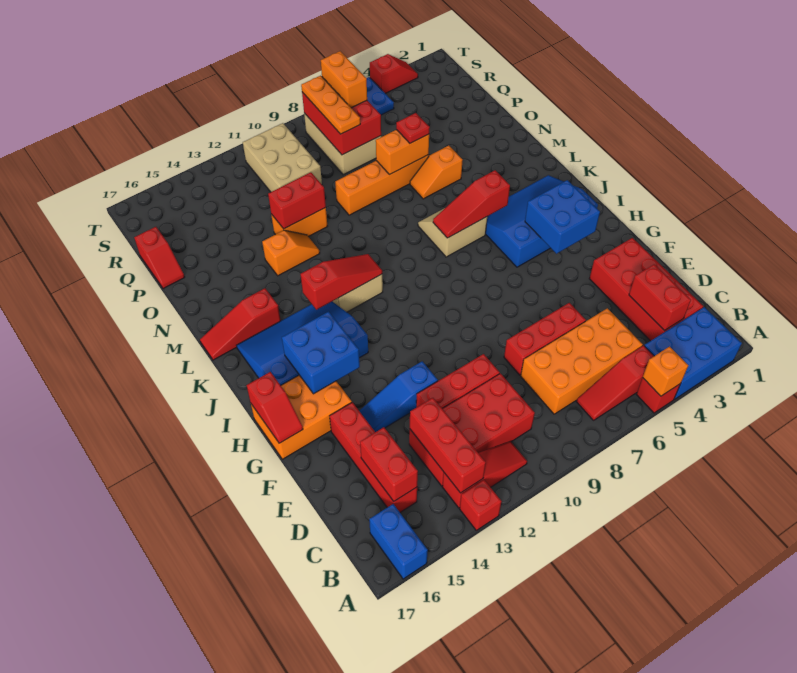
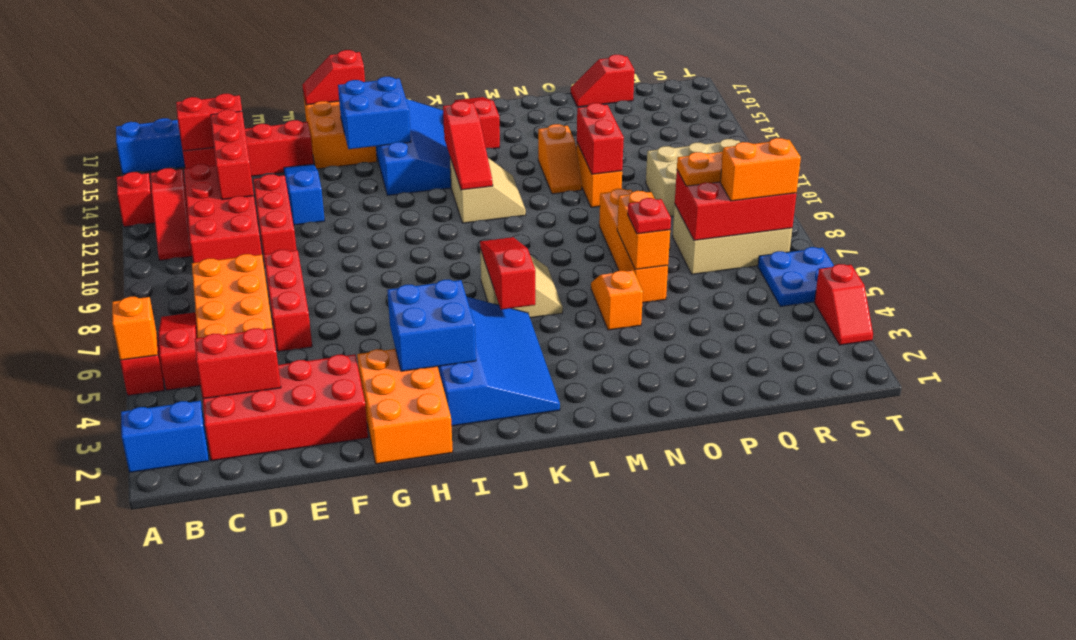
blue brick A2:B4 level 1 -> blue brick A2:B2 level 1
red brick B13:D13 level 2 -> red brick D12:D14 level 2
none -> orange brick G1:H3 level 1

